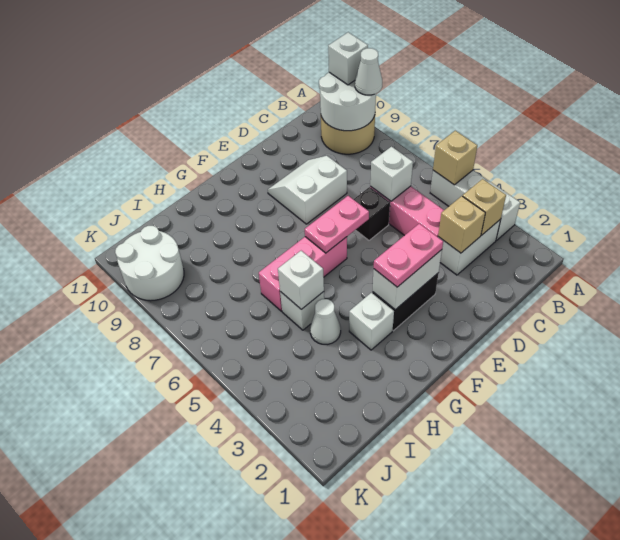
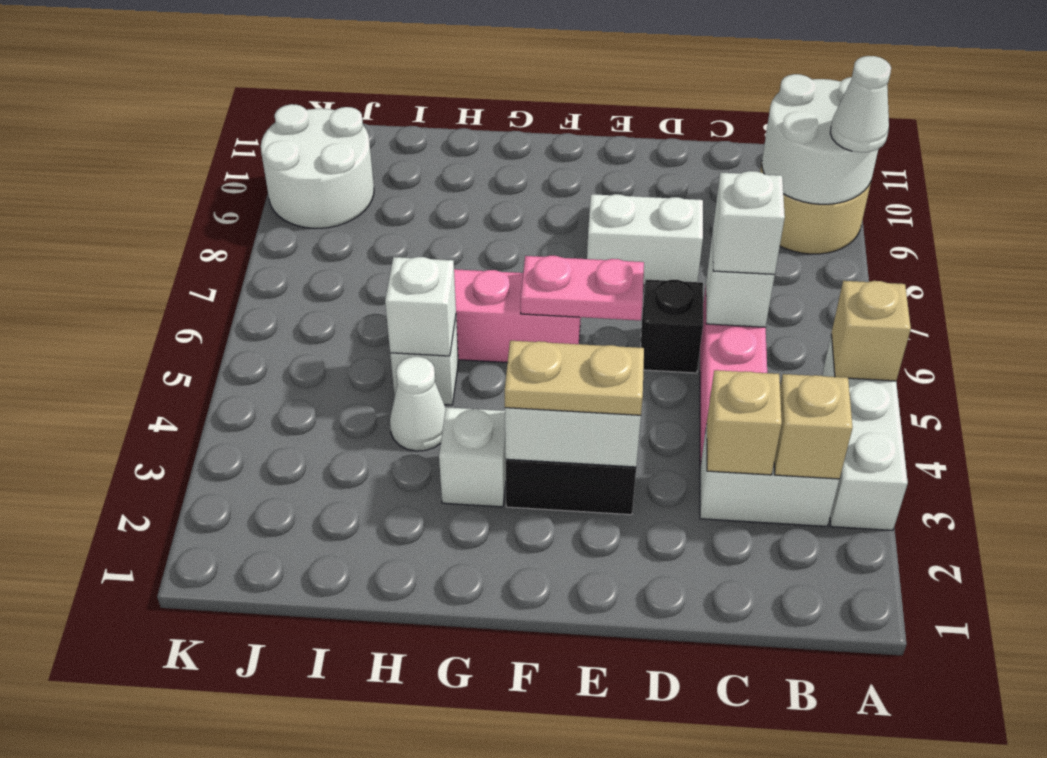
white brick A10 level 3 -> white brick C6 level 3
pink plate E3:F3 level 3 -> tan plate E3:F3 level 3

